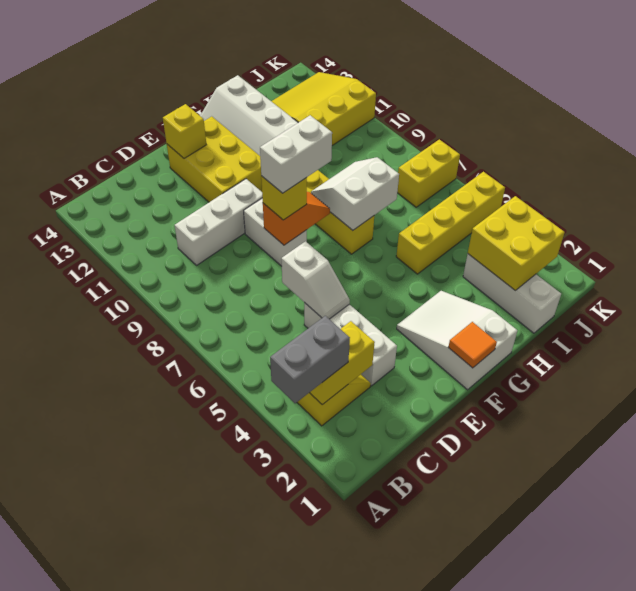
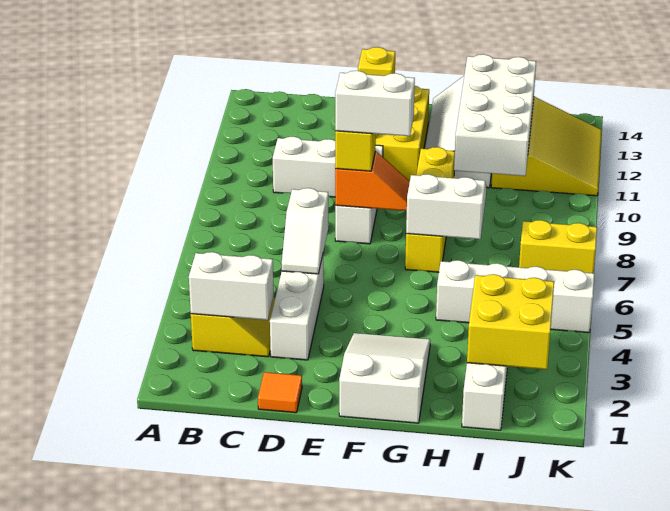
grey brick A3:B3 level 3 -> none
yellow brick B3:C3 level 2 -> white brick B3:C3 level 2
orange tile F1 level 2 -> orange tile D1 level 1
yellow brick H5:K5 level 1 -> white brick H5:K5 level 1
none -> white brick H10:I13 level 2
yellow slope I11:K13 level 1 top 11 -> yellow slope I11:K13 level 1 top I

